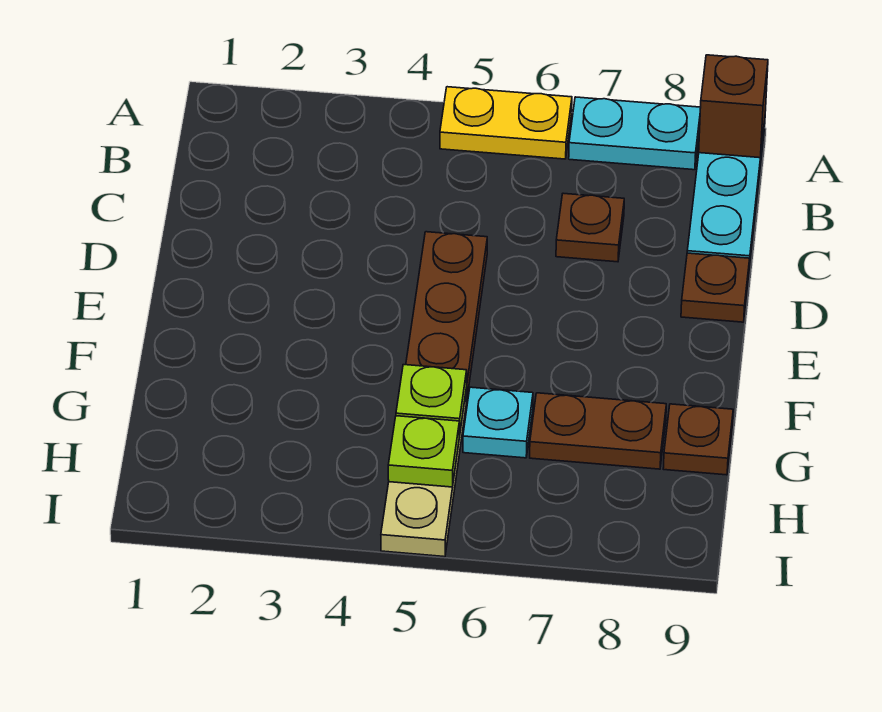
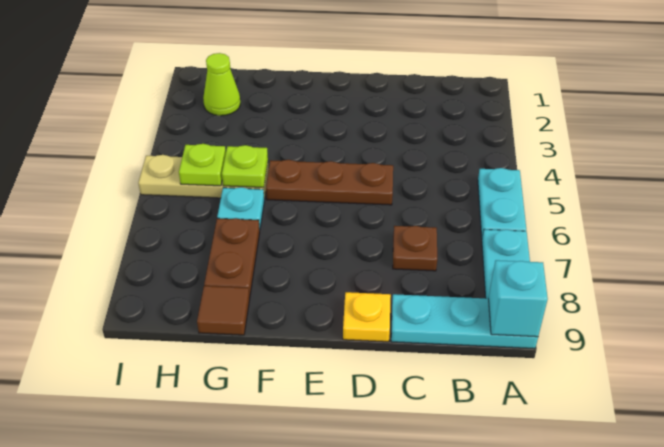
yellow plate A5:A6 level 1 -> cyan plate A5:A6 level 1
brown brick A9 level 2 -> cyan brick A9 level 2
brown plate D9 level 1 -> yellow plate D9 level 1
brown plate G9 level 1 -> brown tile G9 level 1
none -> lime cone H2 level 1

